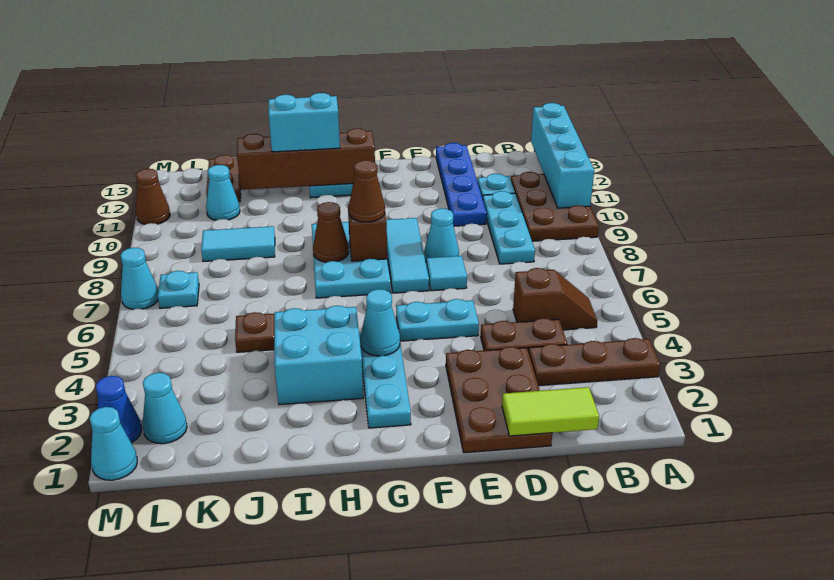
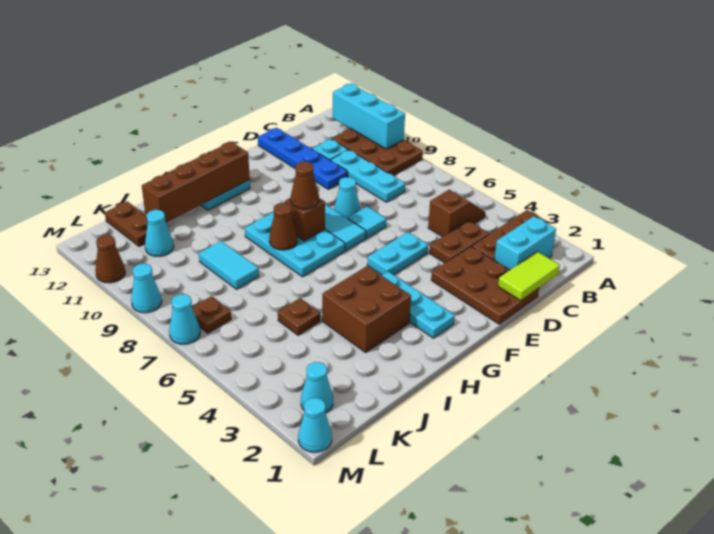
cyan brick A10:A13 level 2 -> cyan brick A10:A12 level 2
cyan cone G4 level 2 -> cyan cone M9 level 1
cyan brick H3:I4 level 1 -> brown brick H3:I4 level 1
cyan brick H12:I12 level 3 -> cyan brick B2:C2 level 1
cyan tile J9:K9 level 1 -> cyan tile J8:J9 level 1
cyan plate L7 level 1 -> brown plate L7 level 1
blue cone M2 level 1 -> none

